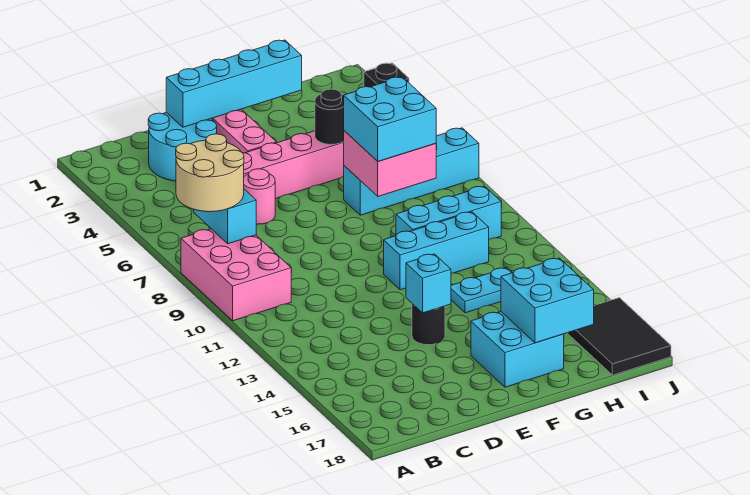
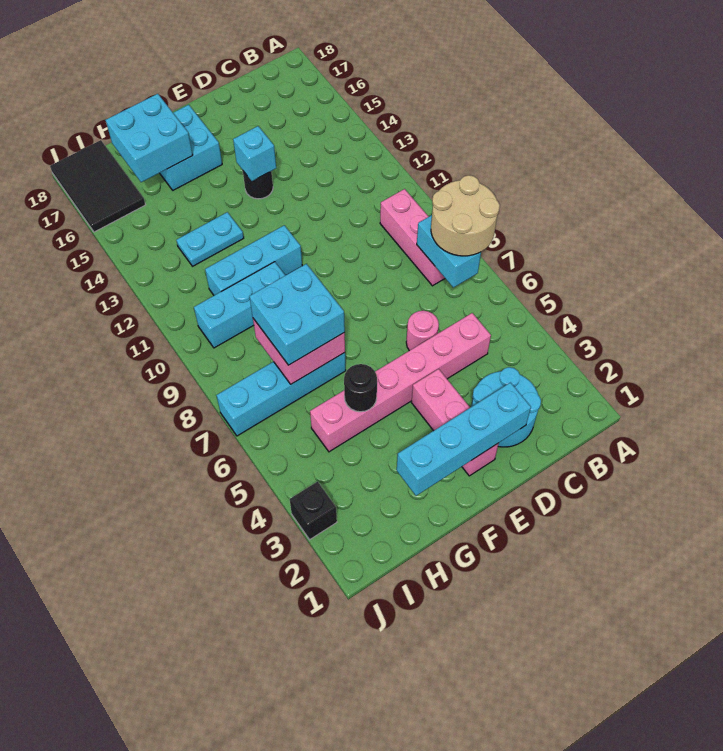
pink brick A8:B10 level 1 -> pink brick B8:B10 level 1

